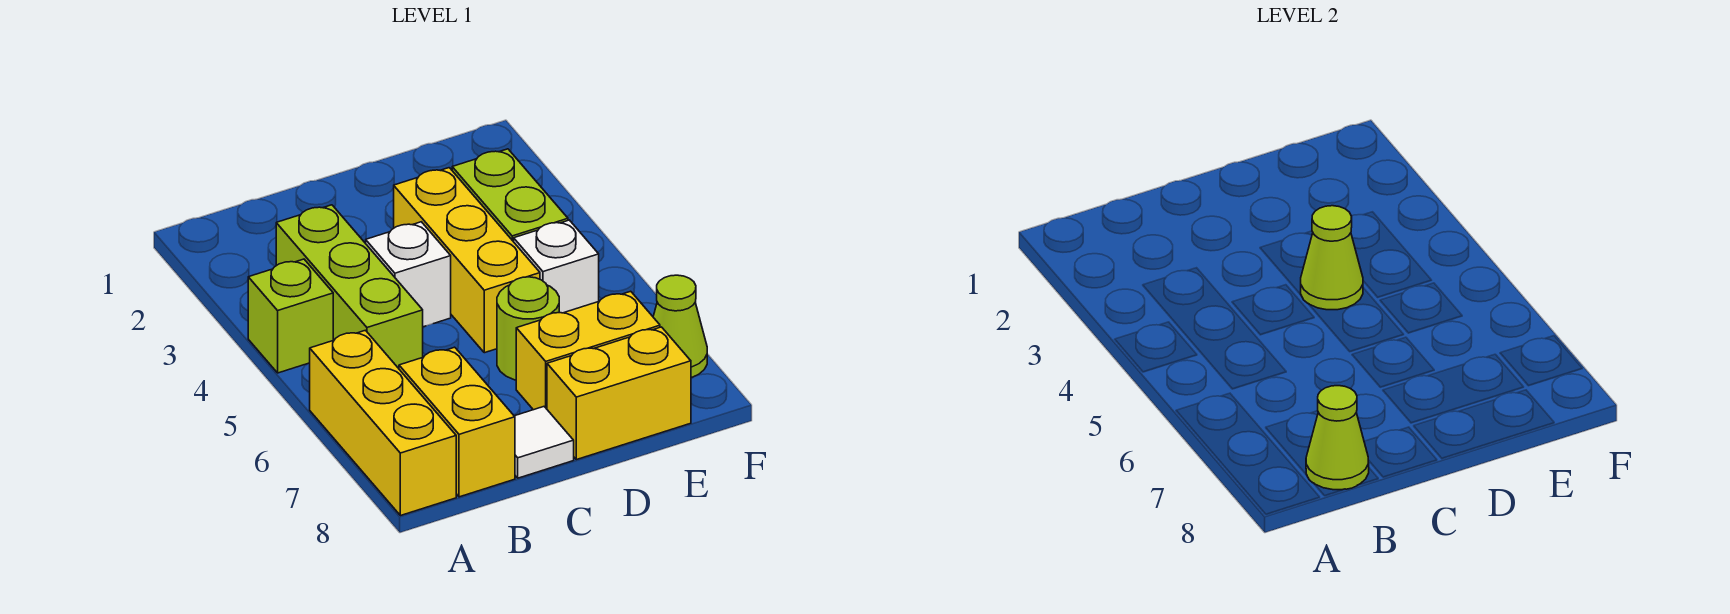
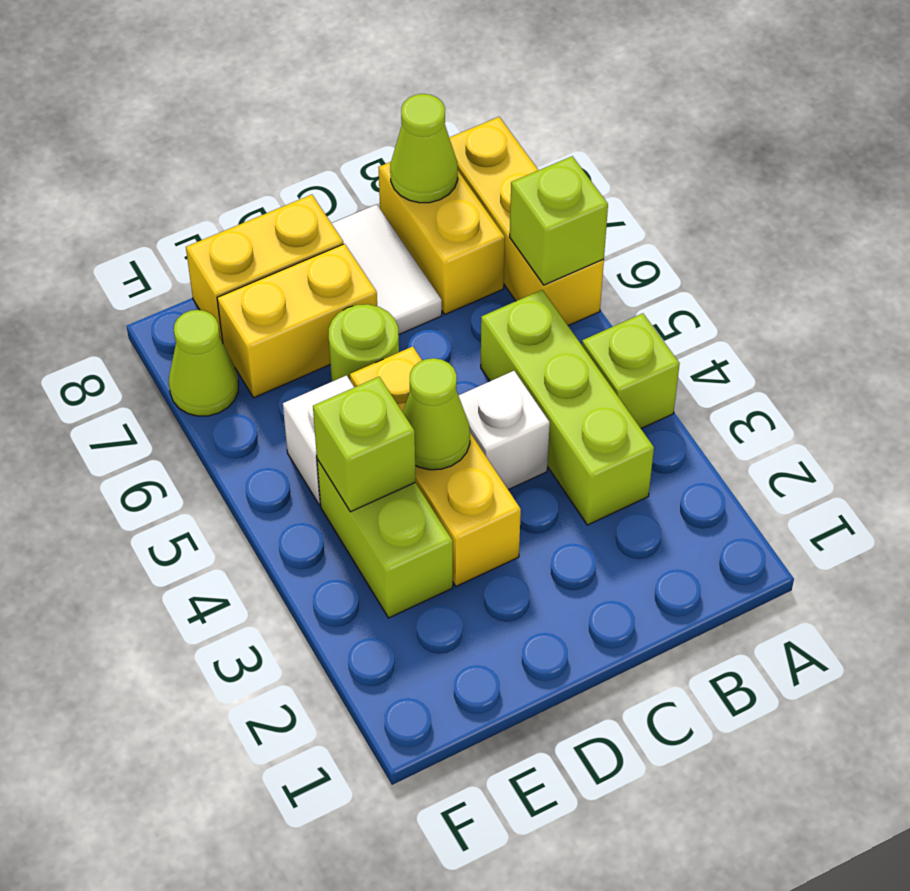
none -> lime brick A6 level 2
white tile C8 level 1 -> white tile C7:C8 level 1
none -> lime brick E4 level 2

